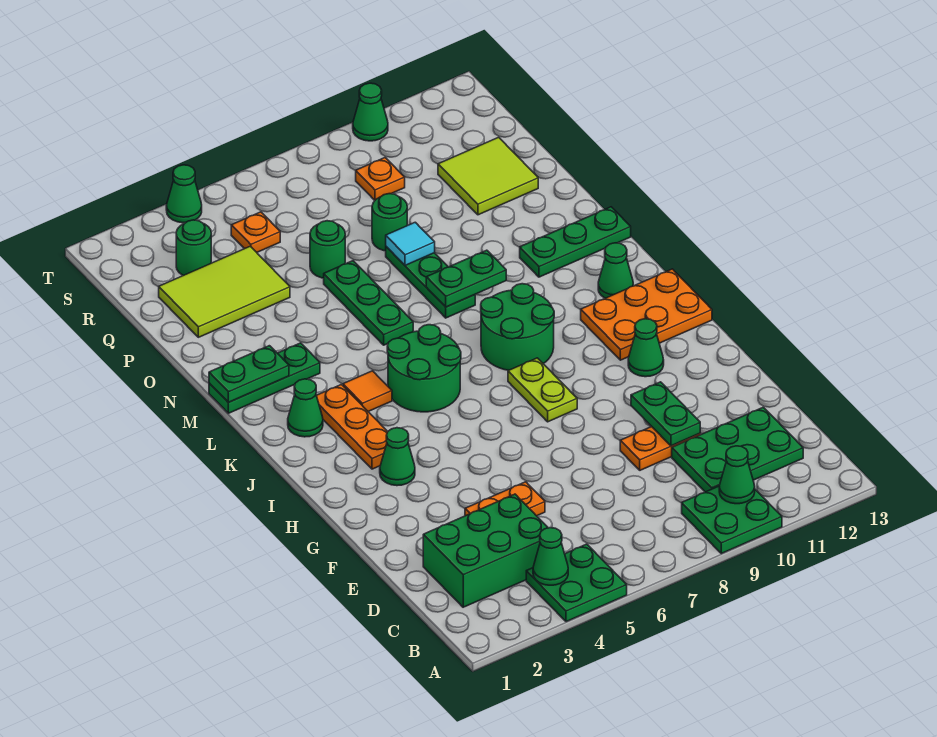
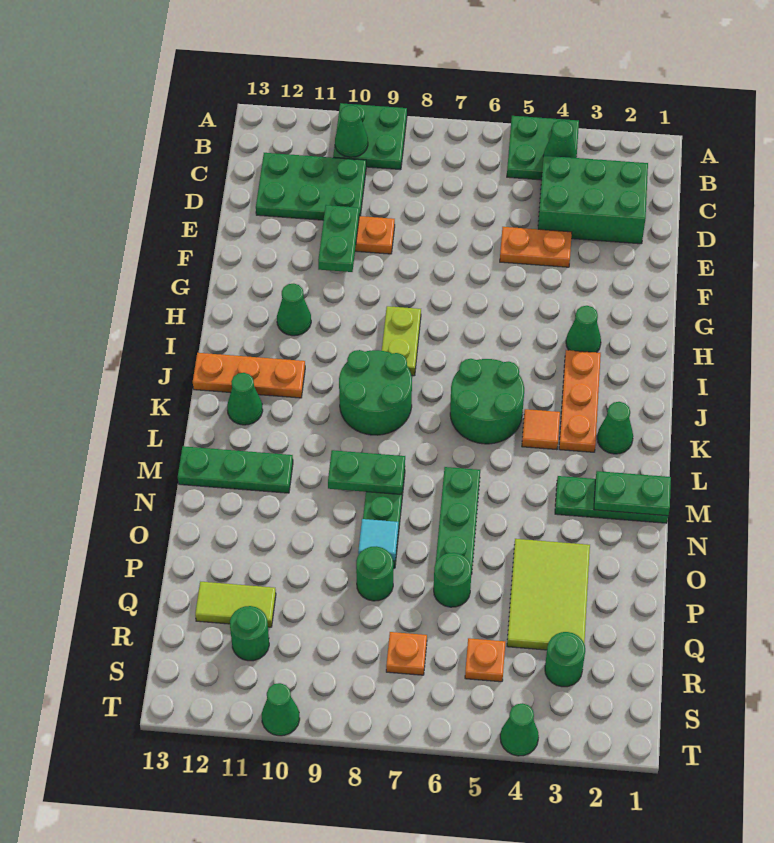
orange plate I11:J13 level 1 -> orange plate J11:J13 level 1
lime tile P2:Q4 level 1 -> lime tile O3:Q4 level 1
lime tile P11:Q12 level 1 -> lime tile Q11:Q12 level 1
orange plate R9 level 1 -> orange plate R7 level 1
none -> green round brick R11 level 1

